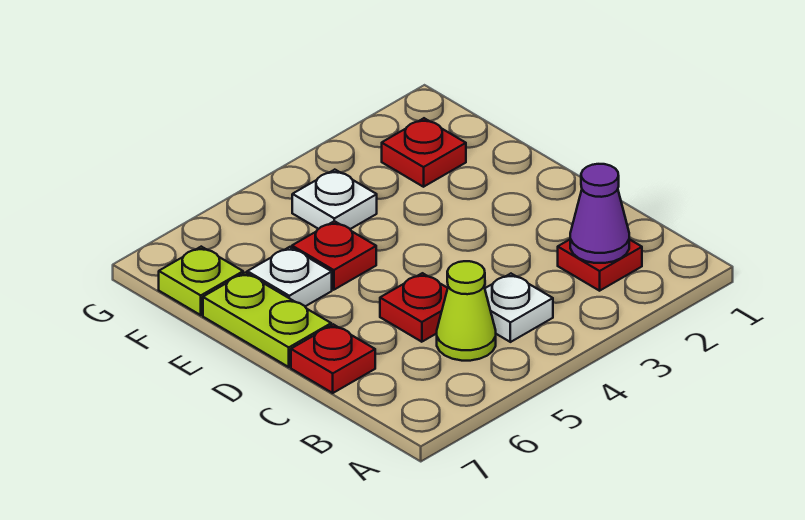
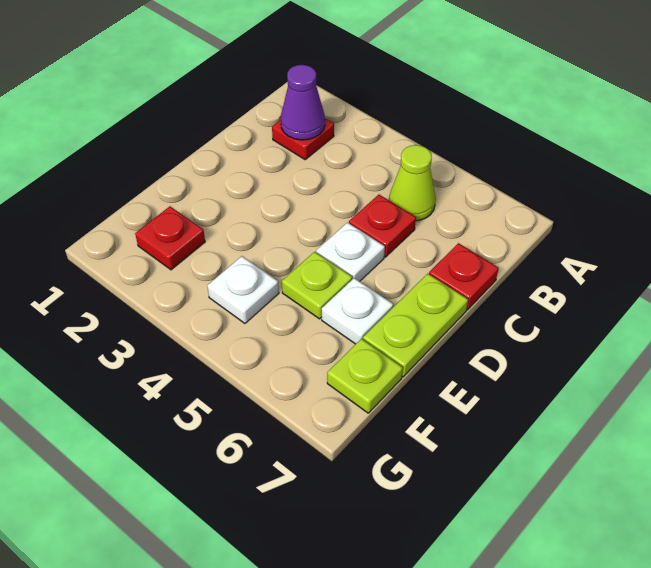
white plate B4 level 1 -> white plate D5 level 1
red plate E5 level 1 -> lime plate E5 level 1

